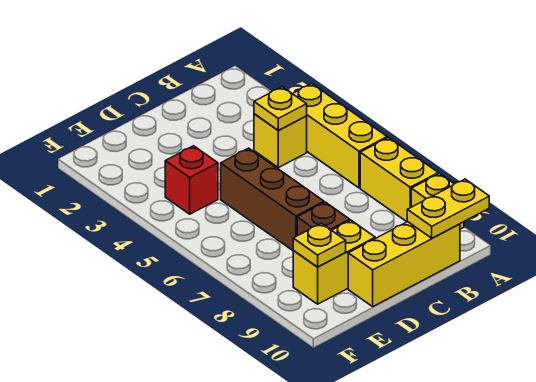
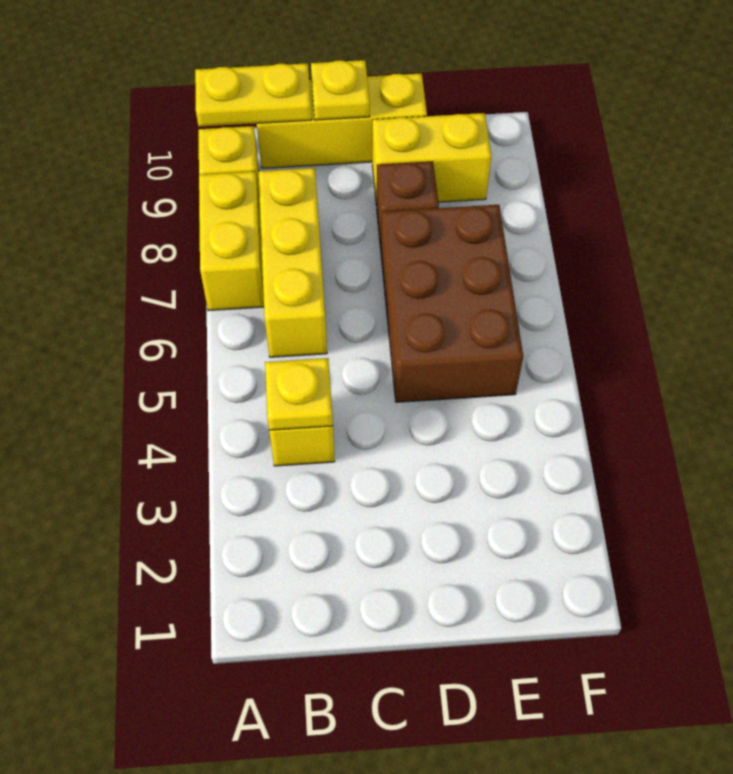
yellow brick A4:A6 level 1 -> yellow brick B6:B8 level 1
brown brick D5:D7 level 1 -> brown brick D5:E7 level 1
red brick E4 level 1 -> none
yellow plate E9 level 2 -> yellow plate C10 level 2

